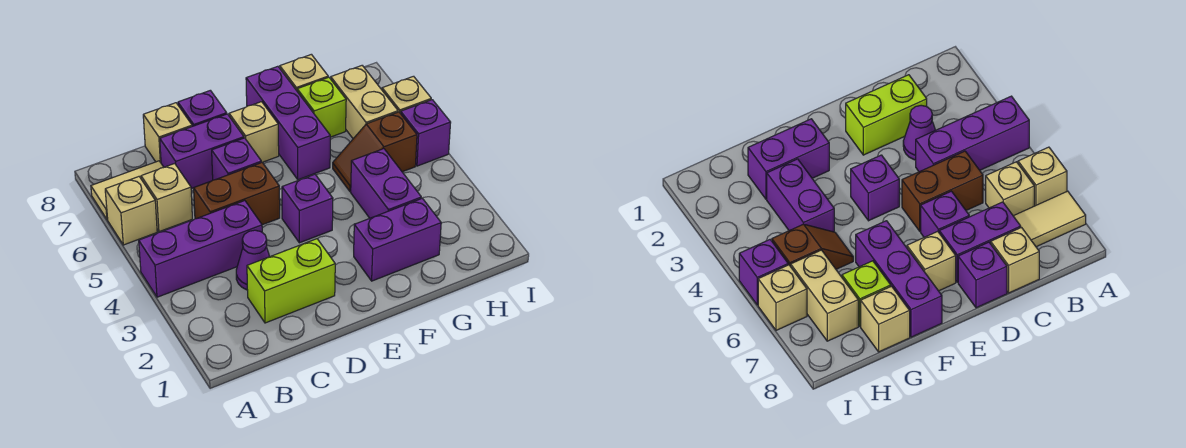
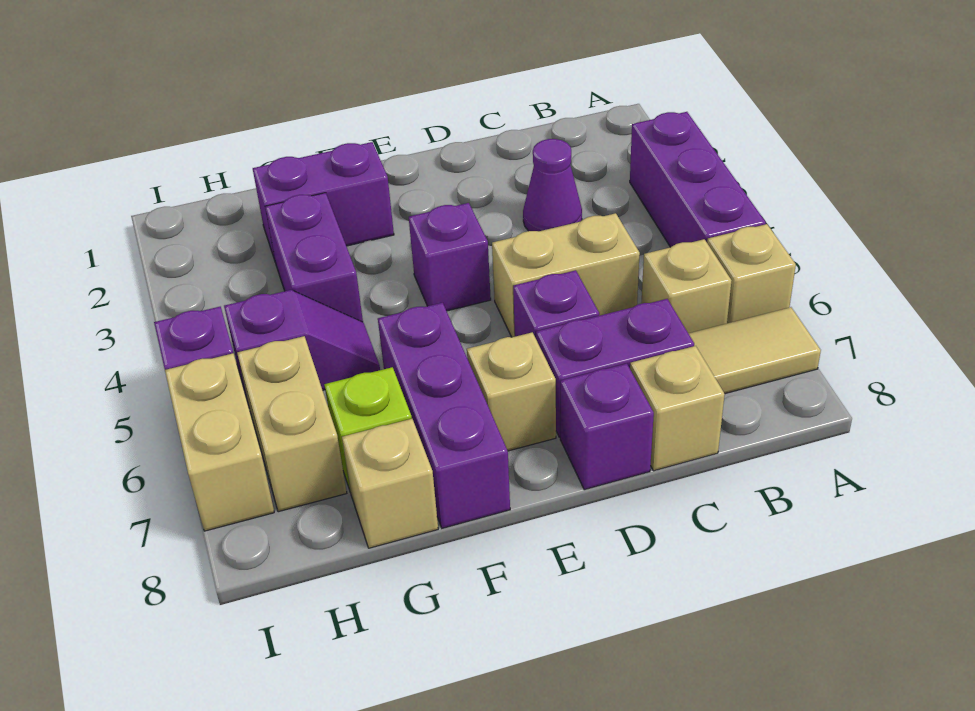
purple brick A4:C4 level 1 -> purple brick A3:A5 level 1
lime brick C2:D2 level 1 -> none
brown brick C5:D5 level 1 -> tan brick C5:D5 level 1
brown slope G5:H5 level 1 top H -> purple slope G5:H5 level 1 top H
tan brick I6 level 1 -> tan brick I6:I7 level 1

